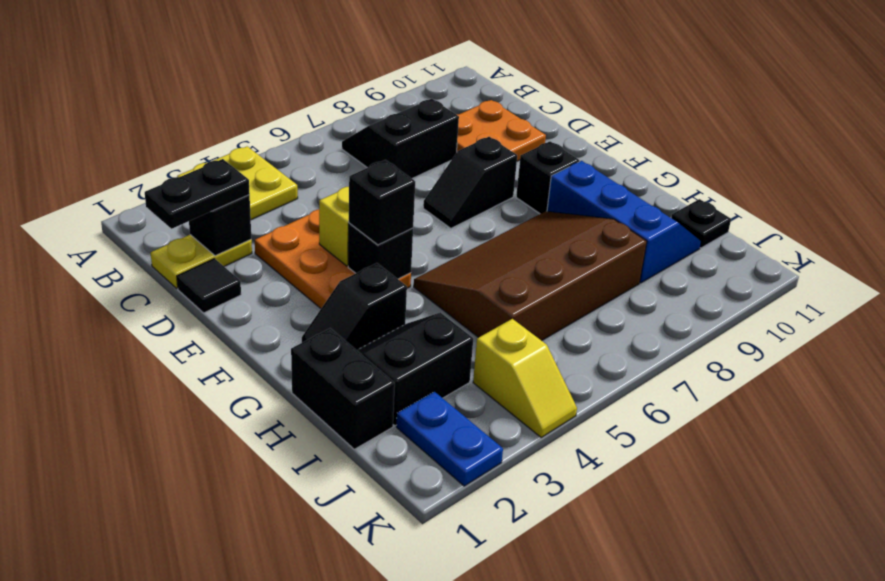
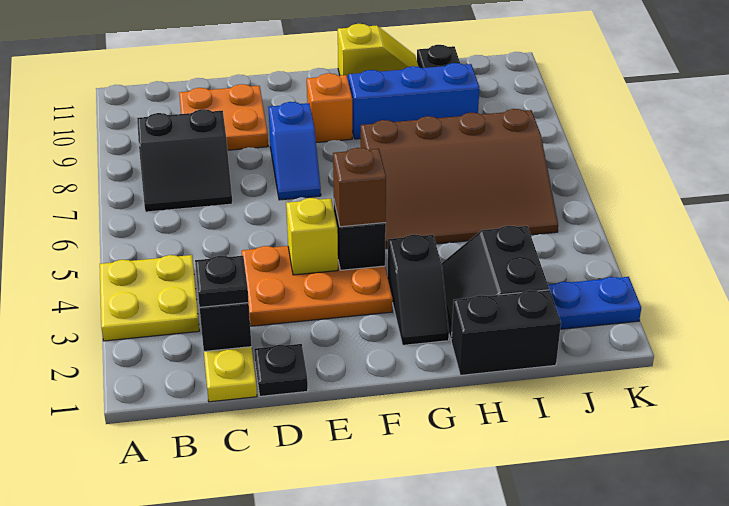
black slope B7:C8 level 1 top C -> black slope B7:C8 level 1 top 8
black plate C1:C2 level 3 -> black plate C2 level 3
black tile D1 level 1 -> black plate D1 level 1
black slope E7:E8 level 1 top 8 -> blue slope E7:E8 level 1 top 8
black brick F4 level 3 -> brown brick F4 level 3
black brick F9 level 1 -> orange brick F9 level 1
brown slope G5:I8 level 1 top I -> brown slope G5:J7 level 1 top 7
yellow slope J4:K4 level 1 top J -> yellow slope G11:H11 level 1 top G

